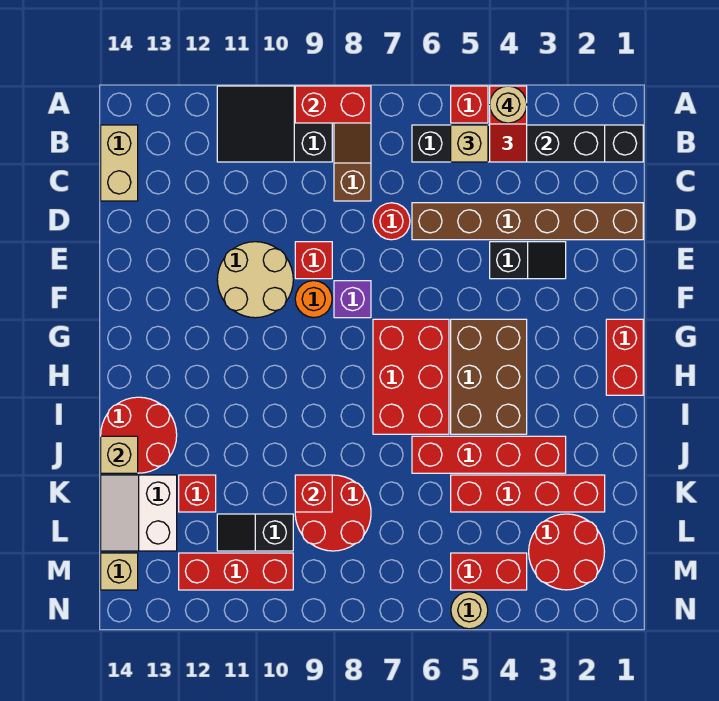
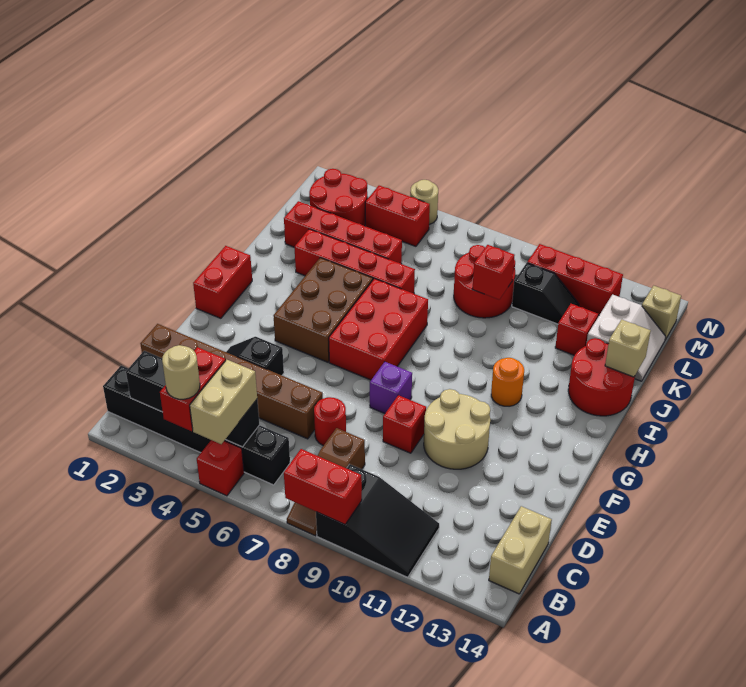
red slope A4:B4 level 3 top A -> red brick A4:B4 level 3
tan brick B5 level 3 -> tan brick A5:B5 level 3
orange round brick F9 level 1 -> orange round brick H11 level 1

